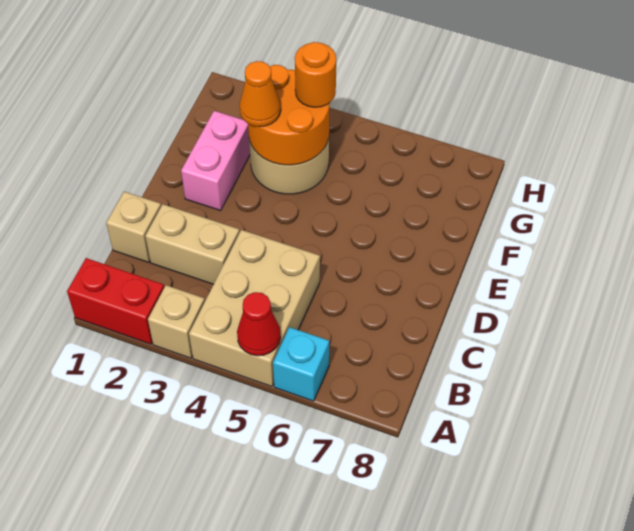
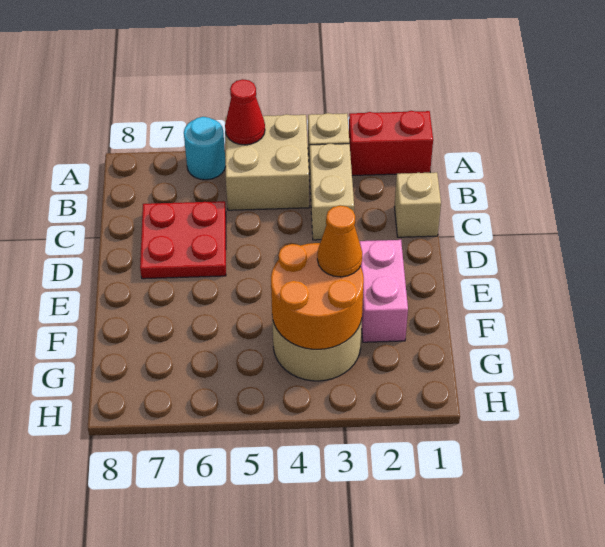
tan brick A4:C5 level 1 -> tan brick A4:B5 level 1
cyan brick A6 level 1 -> cyan round brick A6 level 1
tan brick C2:C3 level 1 -> tan brick B3:C3 level 1
none -> red plate C6:D7 level 1
orange round brick G4 level 3 -> none

